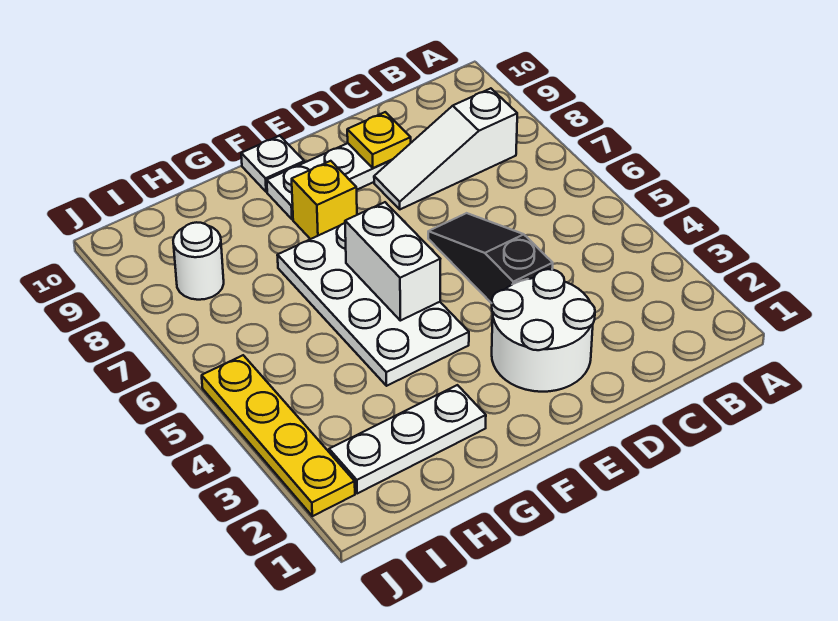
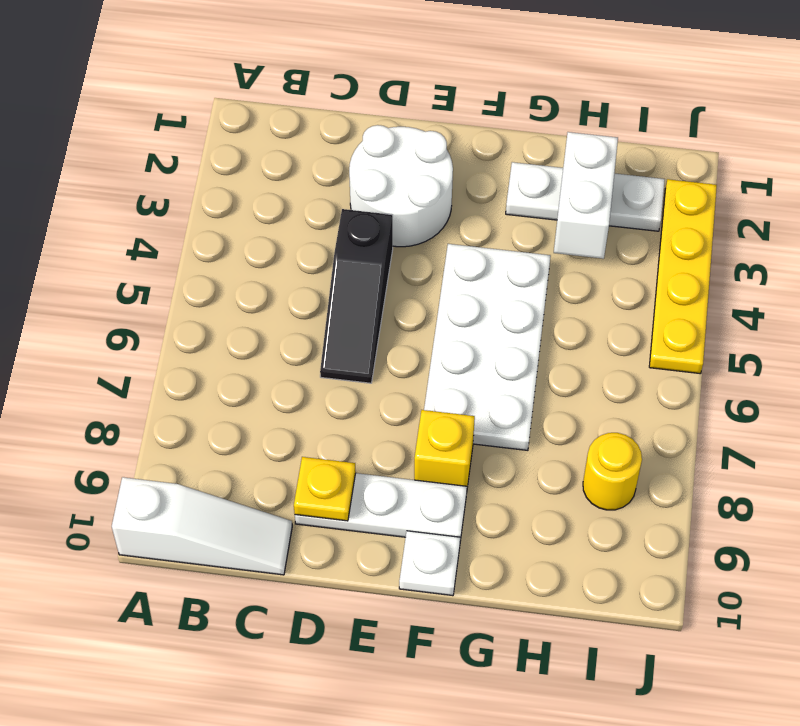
white slope B8:D8 level 1 top B -> white slope A10:C10 level 1 top A
white brick F5:F6 level 2 -> white brick H2:H3 level 2
white round brick I8 level 1 -> yellow round brick I8 level 1

